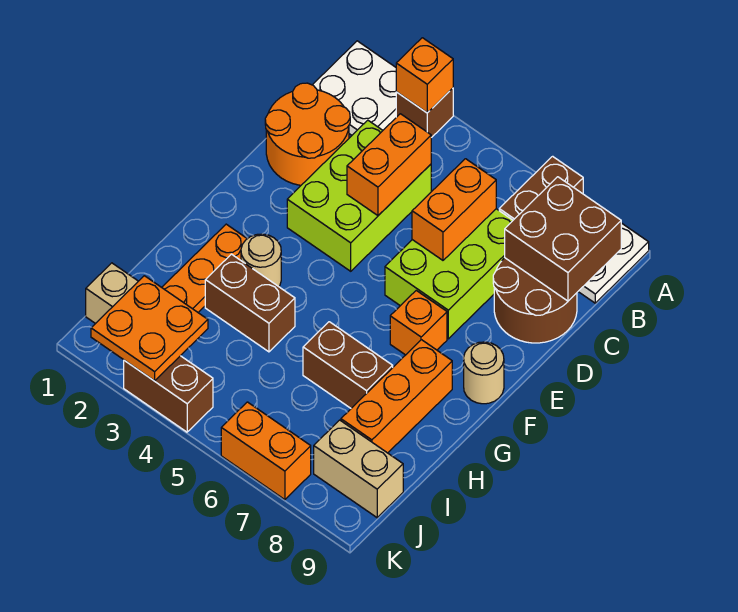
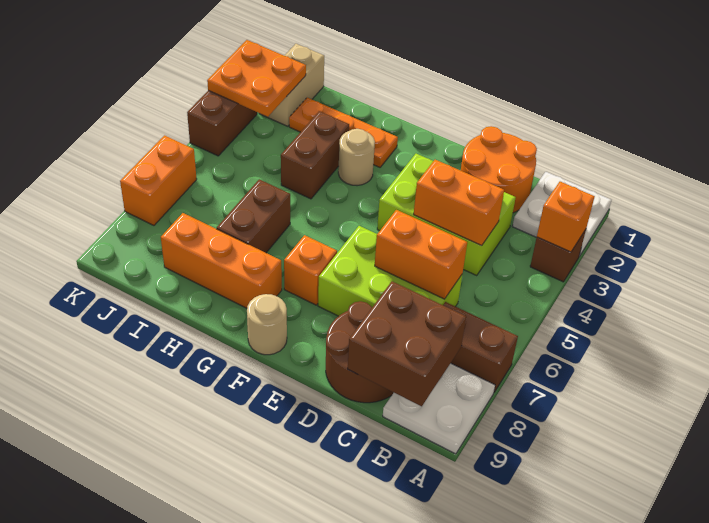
tan brick J8:J9 level 1 -> none

